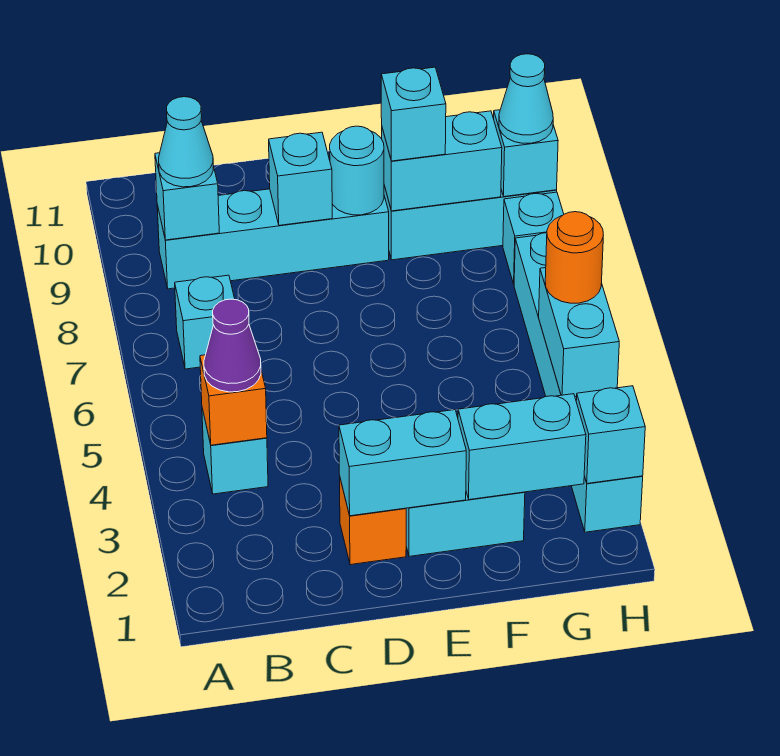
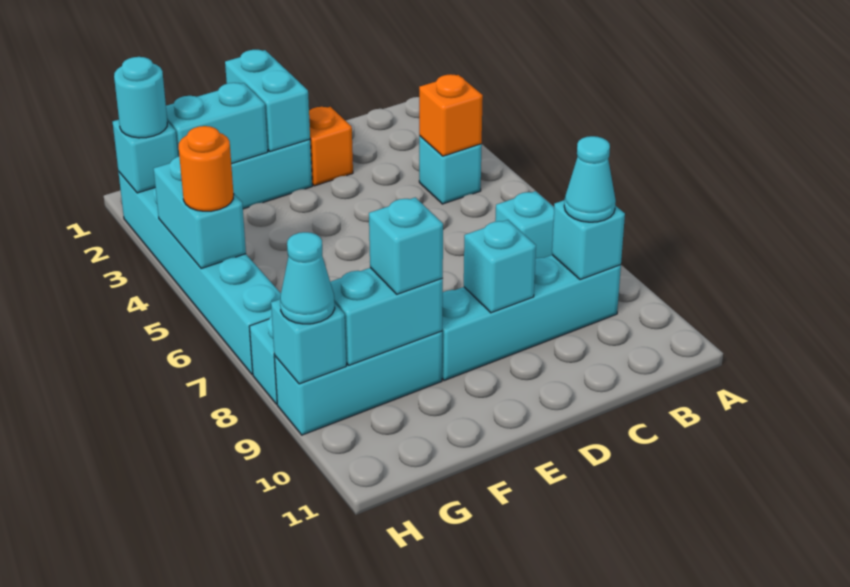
purple cone B4 level 3 -> none
cyan brick D2:E2 level 2 -> cyan brick E1:E2 level 2
cyan round brick E9 level 2 -> cyan round brick H2 level 3

